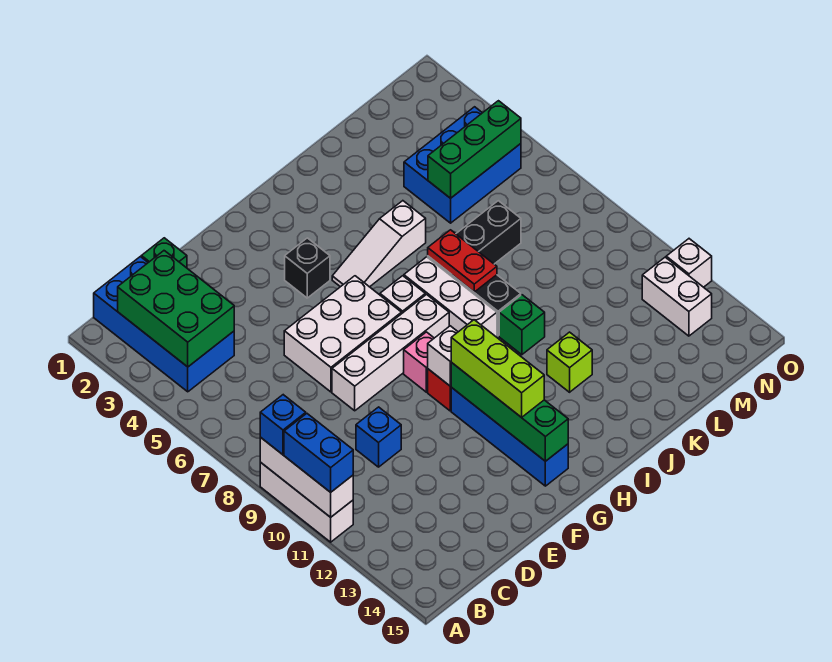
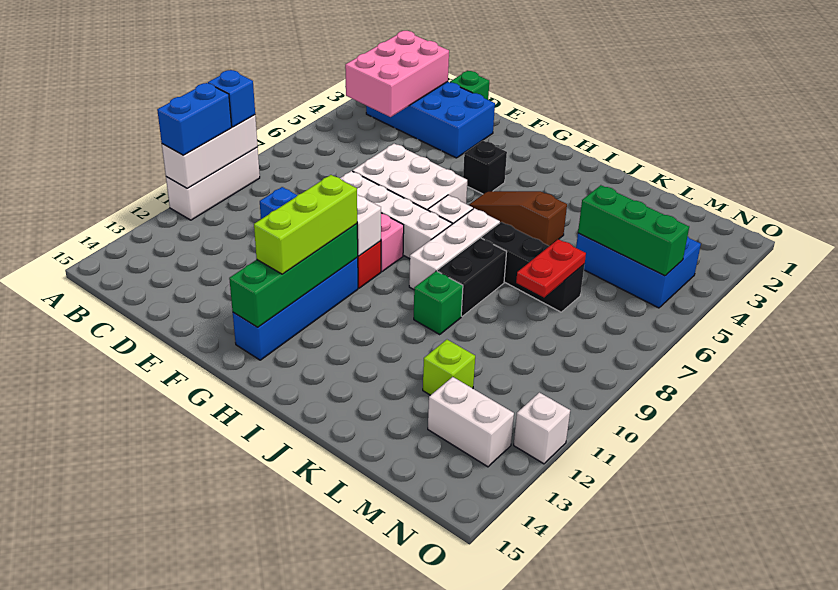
blue brick B1:C4 level 1 -> blue brick B2:E3 level 1
green brick B2:C4 level 2 -> pink brick B2:C4 level 2
white slope H5:J5 level 1 top J -> brown slope H5:J5 level 1 top J
red plate J7:J8 level 2 -> red plate L7:L8 level 2
lime brick J12 level 1 -> lime brick L12 level 1
white brick N12:N13 level 1 -> white brick M13:N13 level 1

